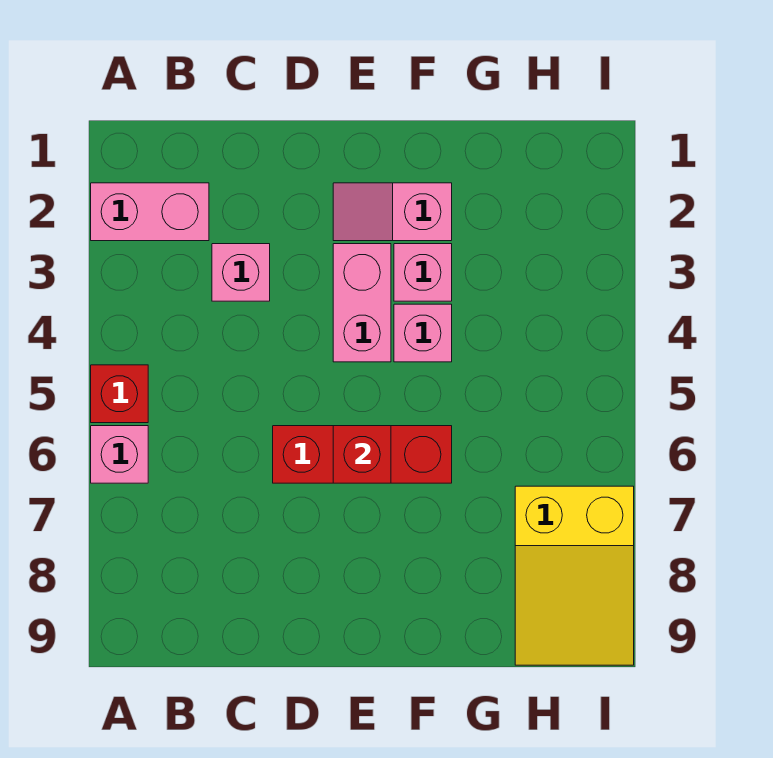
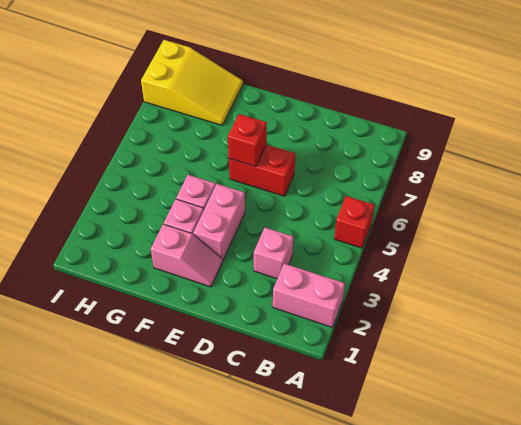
pink brick A6 level 1 -> none
red brick D6:F6 level 1 -> red brick D6:E6 level 1
yellow slope H7:I9 level 1 top 7 -> yellow slope G8:I9 level 1 top I

